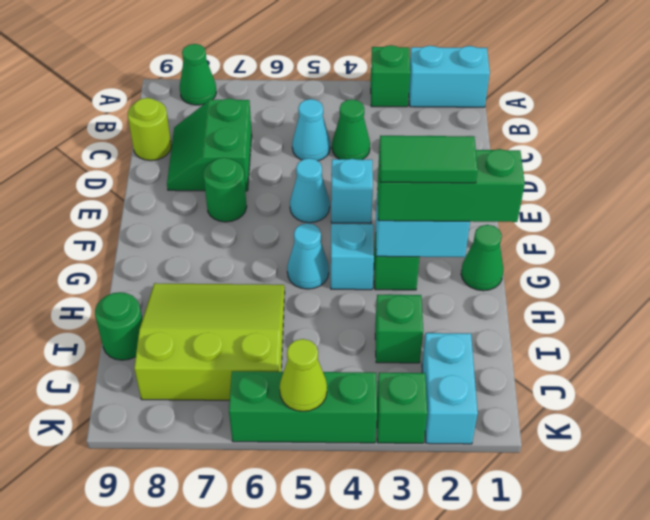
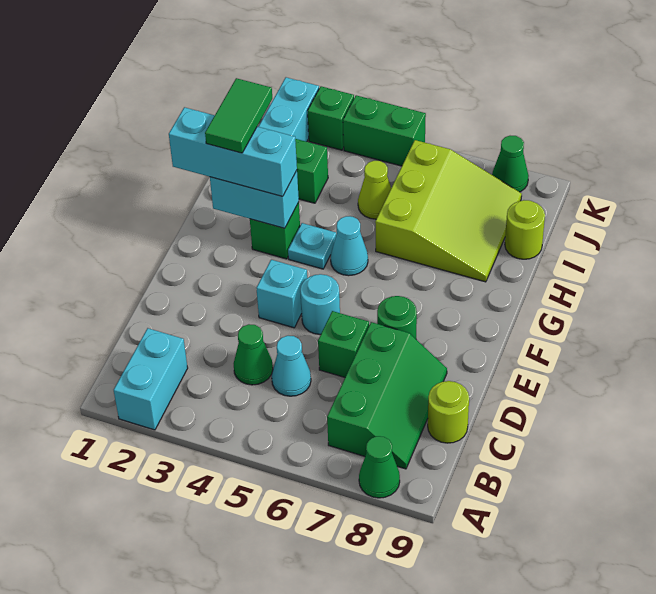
cyan brick A1:A2 level 1 -> cyan brick A2:B2 level 1
green brick A3 level 1 -> green brick D6 level 1
green slope C7:D8 level 1 top 7 -> green slope B7:D8 level 1 top 7
cyan cone E5 level 1 -> cyan round brick E5 level 1
green cone G1 level 1 -> green cone K8 level 1
green brick G1:G3 level 3 -> cyan brick G1:G3 level 3
green tile G2:G3 level 4 -> green tile G2:H2 level 4
cyan brick G4 level 1 -> cyan plate G4 level 1
lime slope H6:J8 level 1 top J -> lime slope H6:J8 level 1 top 6
green round brick I9 level 1 -> lime round brick I9 level 1
green brick K4:K6 level 1 -> green brick K4:K5 level 1
lime cone K5 level 2 -> lime cone I5 level 1

